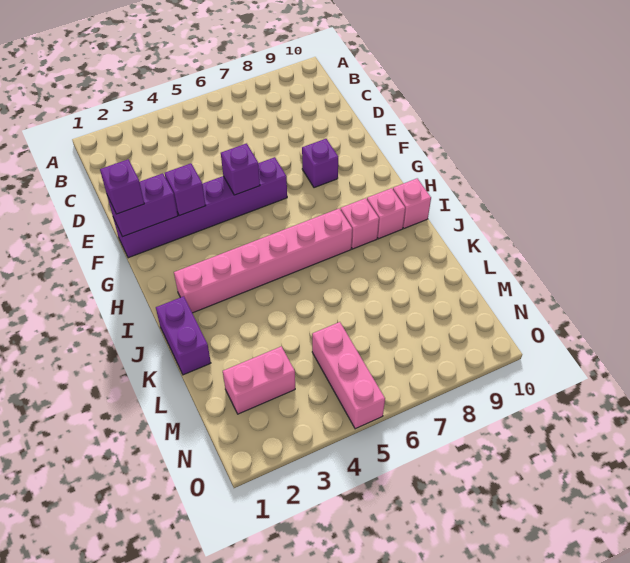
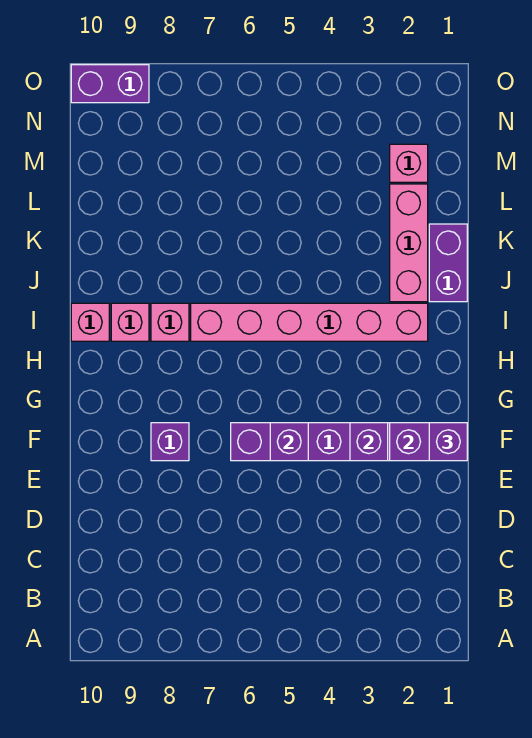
pink brick M2:M3 level 1 -> pink brick M2 level 1
pink brick M5:O5 level 1 -> pink brick J2:L2 level 1
none -> purple brick O9:O10 level 1

